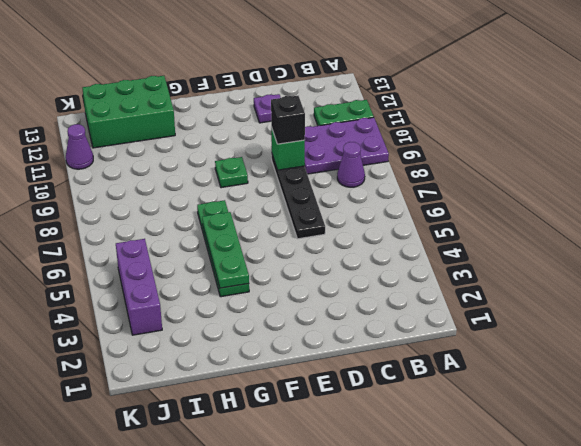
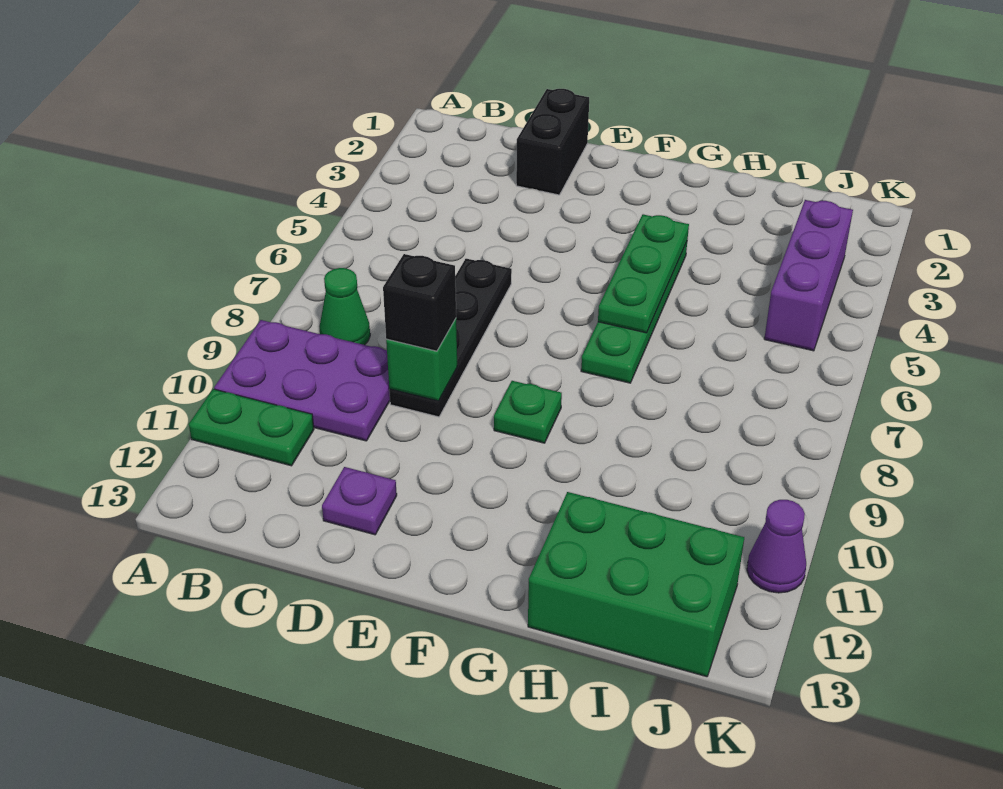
purple cone B8 level 1 -> green cone B8 level 1
none -> black brick D1:D2 level 1

